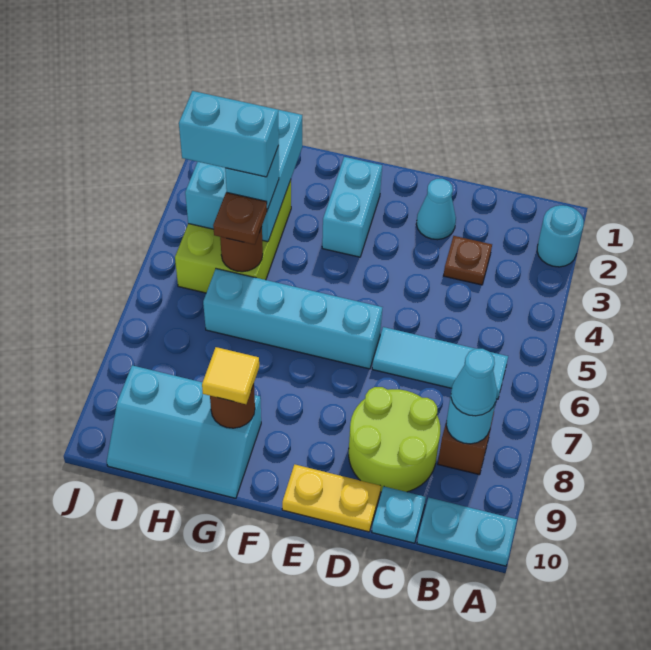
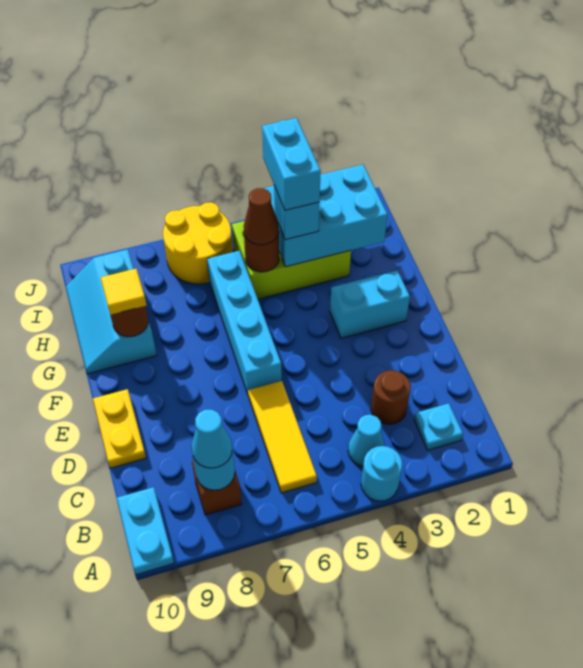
cyan round brick A2 level 1 -> cyan round brick A4 level 1
cyan tile B6:D6 level 1 -> yellow tile B6:D6 level 1
brown plate C3 level 1 -> brown round brick C3 level 1
lime round brick C8:D9 level 1 -> none
cyan plate C10 level 1 -> cyan plate B2 level 1
cyan cone D2 level 1 -> cyan cone B4 level 1
brown plate H5 level 3 -> brown cone H5 level 3
none -> yellow round brick I6:J7 level 1

